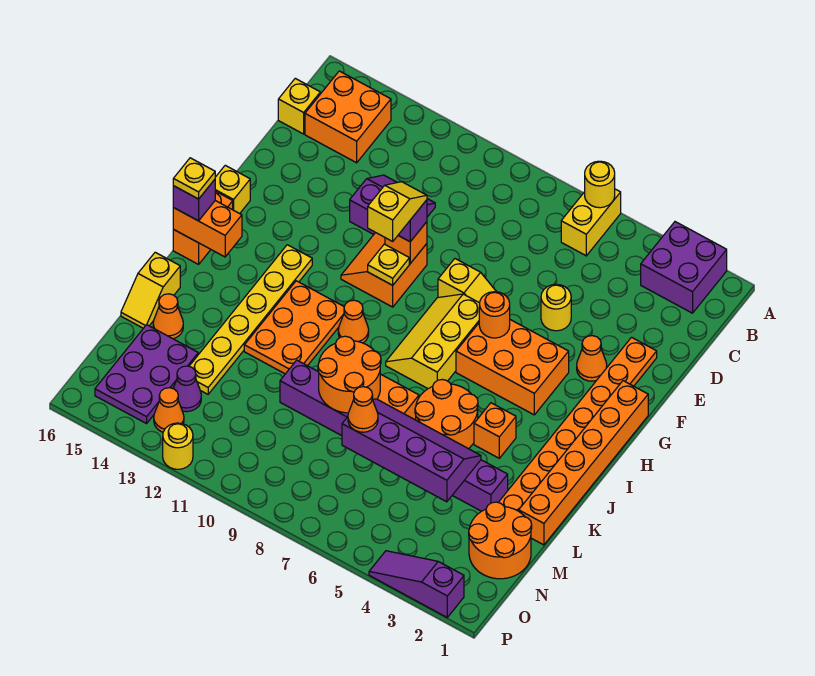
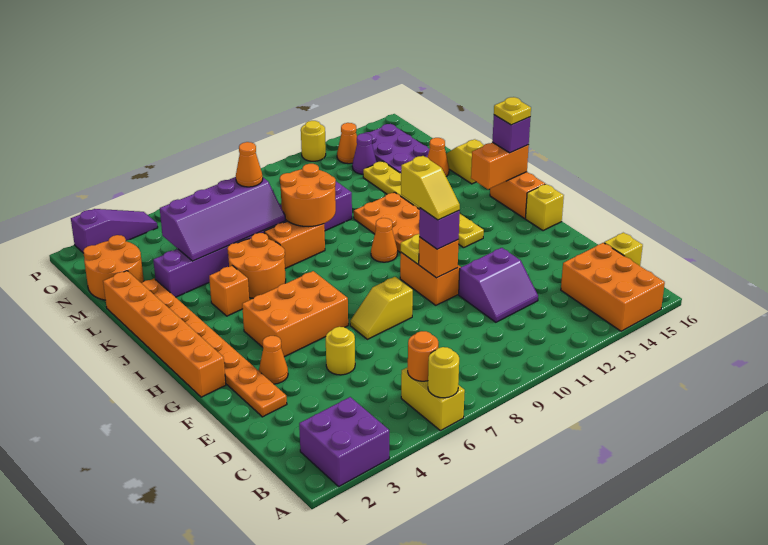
orange brick B14:C15 level 1 -> orange brick A14:C15 level 1
orange round brick G6 level 2 -> orange round brick B6 level 2
yellow slope G7:I8 level 1 top 7 -> none

